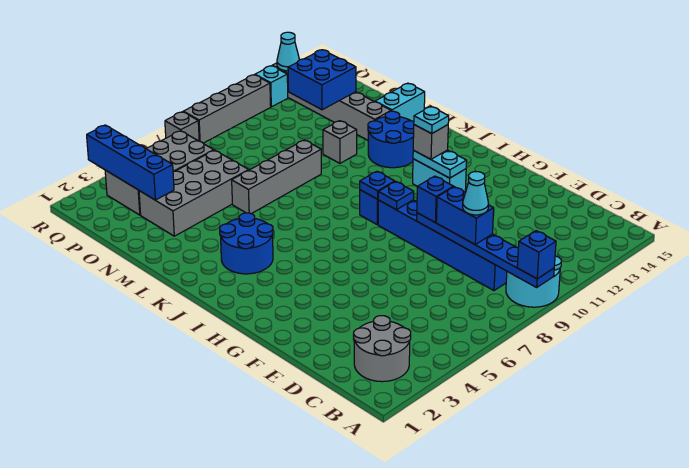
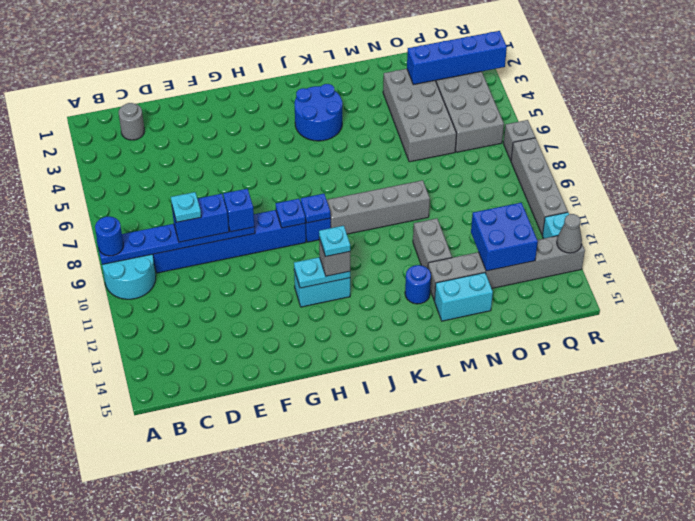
blue brick A9 level 3 -> blue round brick A9 level 3
grey round brick B2:C3 level 1 -> grey round brick C2 level 1
cyan cone D9 level 4 -> cyan plate D9 level 4
blue round brick K12:L13 level 1 -> blue round brick L13 level 1
grey brick M6:M9 level 1 -> grey brick J9:M9 level 1
grey brick M11 level 1 -> grey brick M11:M12 level 1
cyan brick M14:M15 level 1 -> cyan brick M14:N14 level 1
cyan cone R13 level 2 -> grey cone R13 level 2

